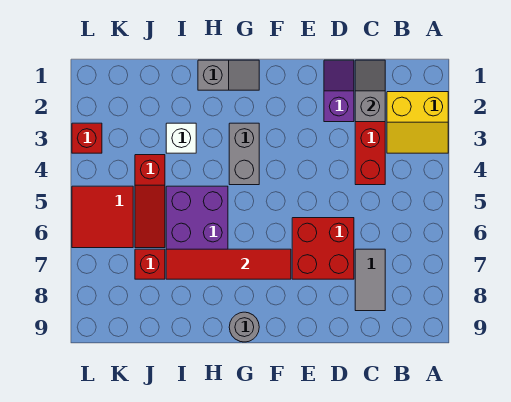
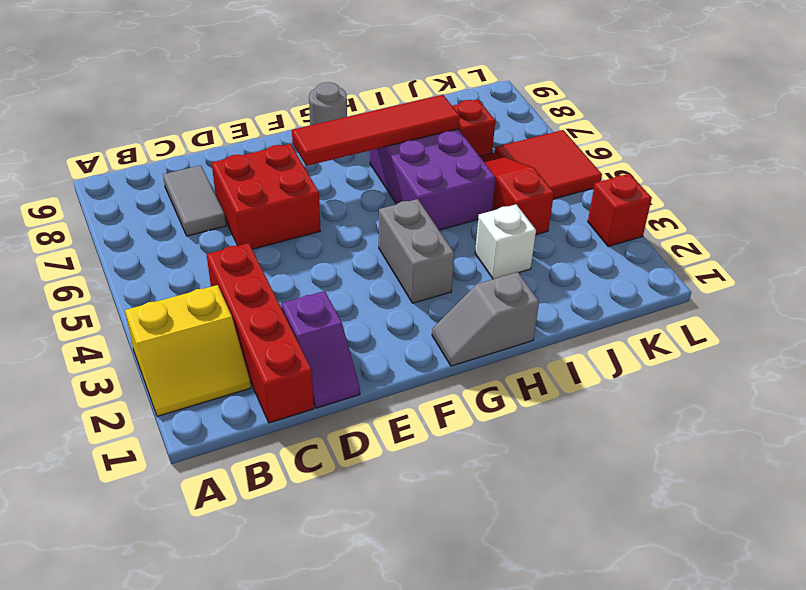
yellow slope A2:B3 level 1 top 2 -> yellow slope A2:B3 level 1 top 3
grey slope C1:C2 level 2 top 2 -> none

